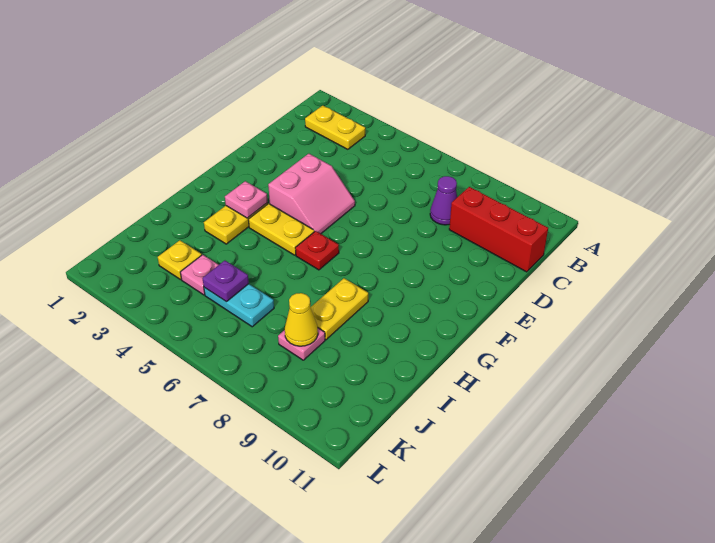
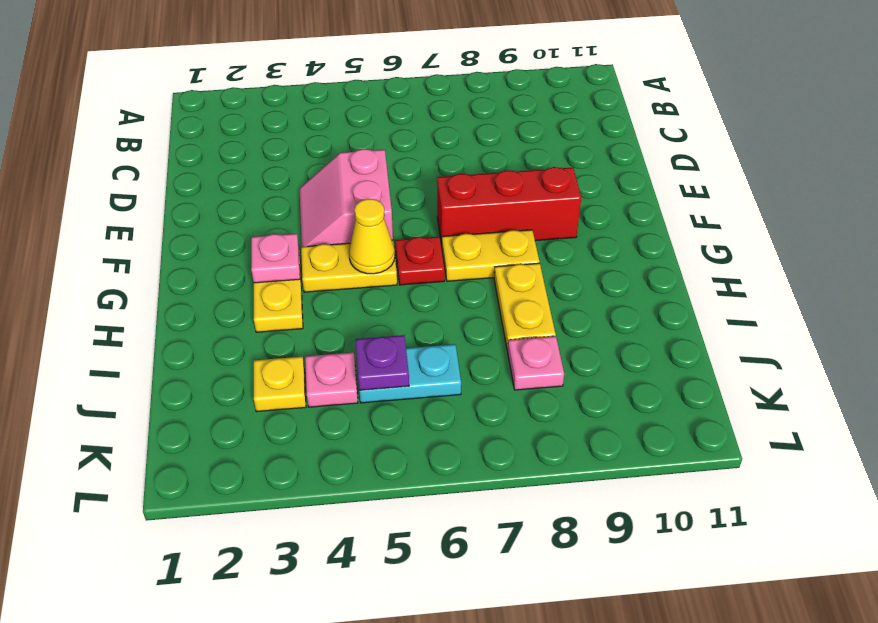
yellow plate B2:B3 level 1 -> yellow plate G7:G8 level 1
purple cone C8 level 1 -> none
red brick C9:C11 level 1 -> red brick F7:F9 level 1
pink slope E4:F5 level 1 top 4 -> pink slope E4:F5 level 1 top 5
yellow cone J8 level 2 -> yellow cone G5 level 2

